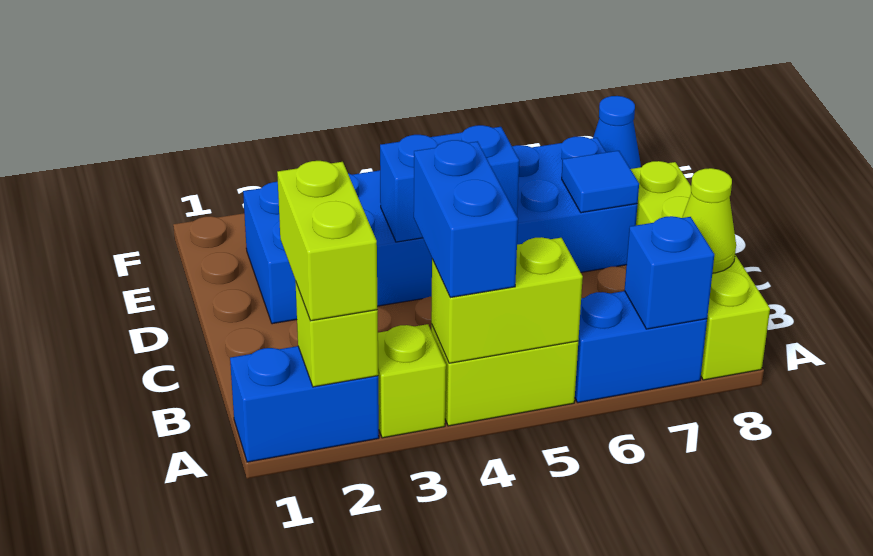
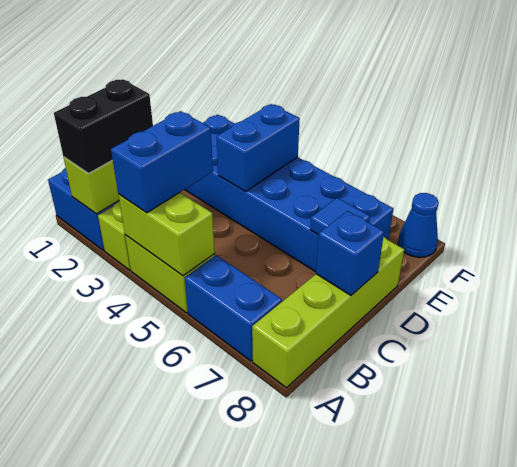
lime brick A2:B2 level 3 -> black brick A2:B2 level 3
blue brick A7 level 2 -> blue brick C8 level 2
lime cone B8 level 2 -> none
blue brick D4:D5 level 2 -> blue brick D4:E4 level 2

